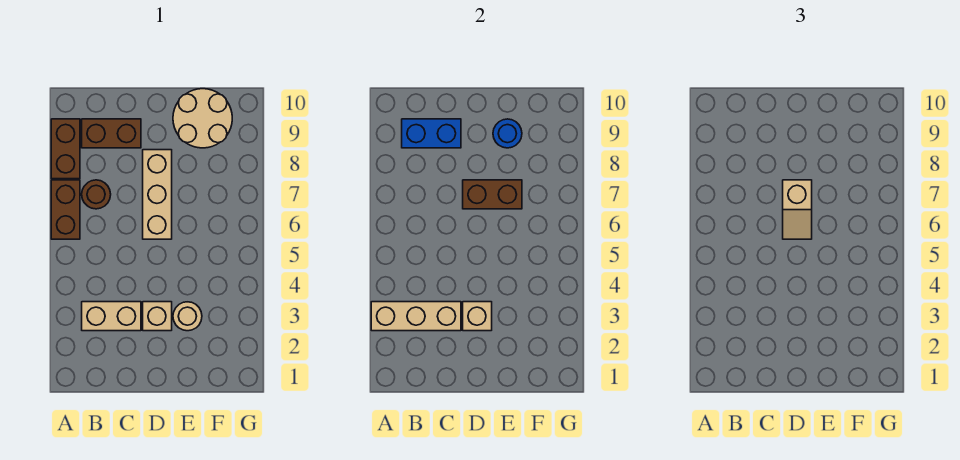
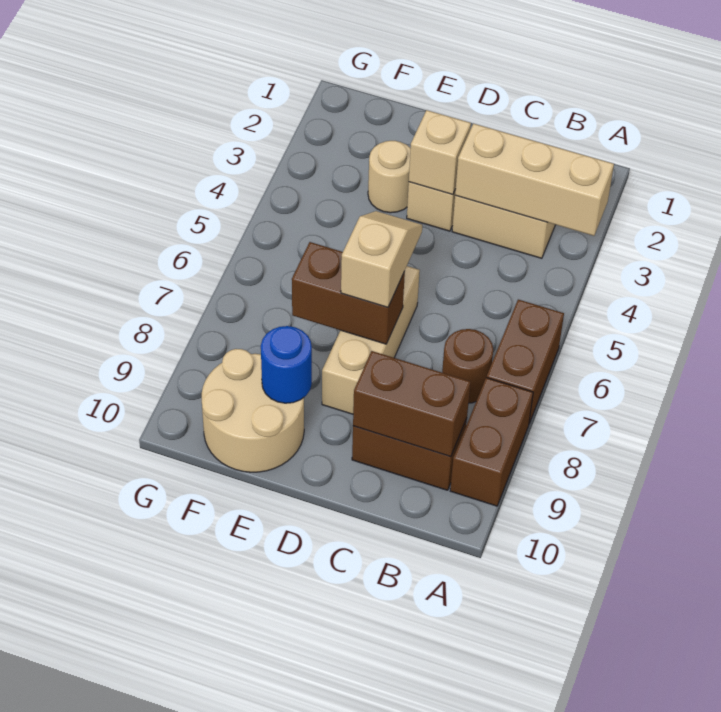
blue brick B9:C9 level 2 -> brown brick B9:C9 level 2

